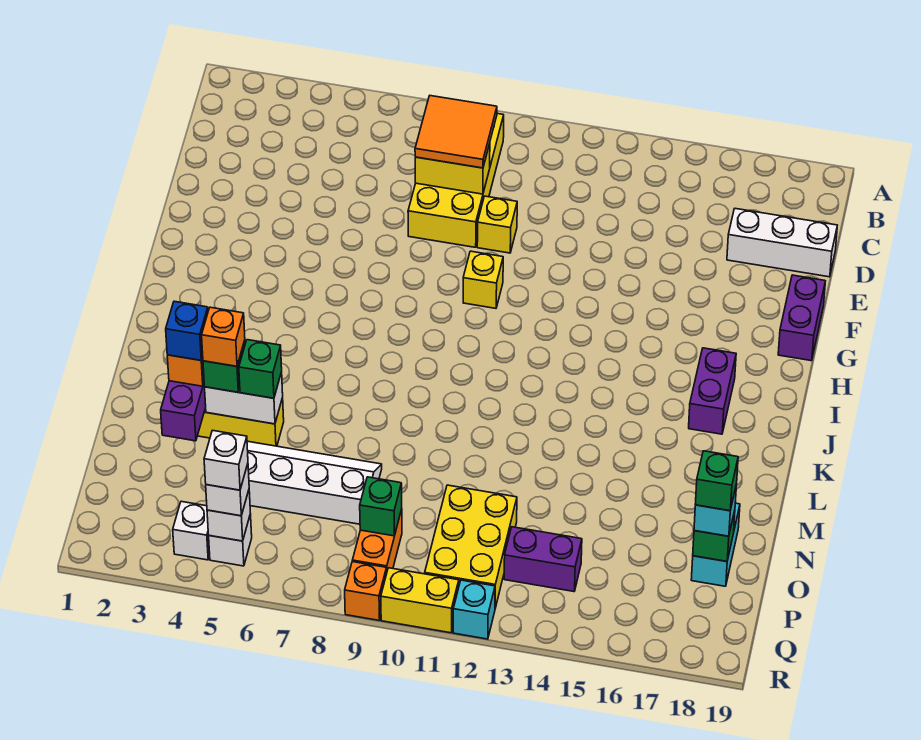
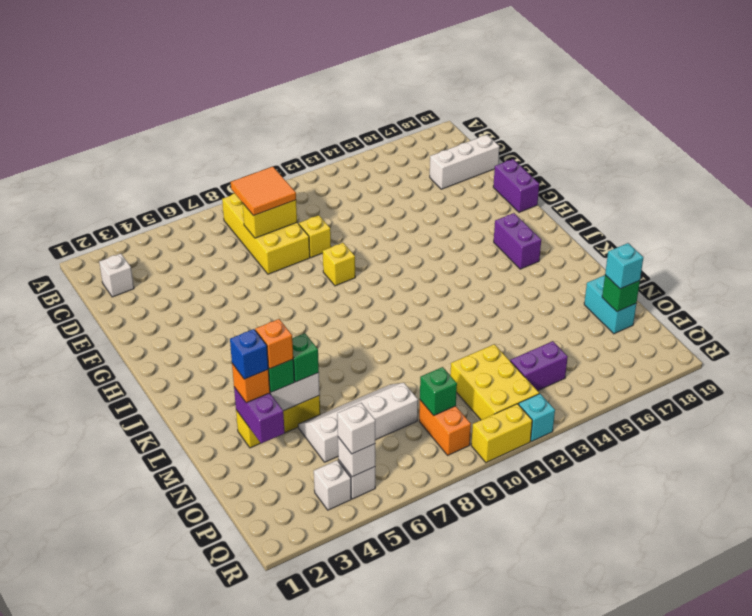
green brick O18 level 4 -> none
white brick Q5 level 4 -> white brick C2 level 1
orange brick R9 level 1 -> none

